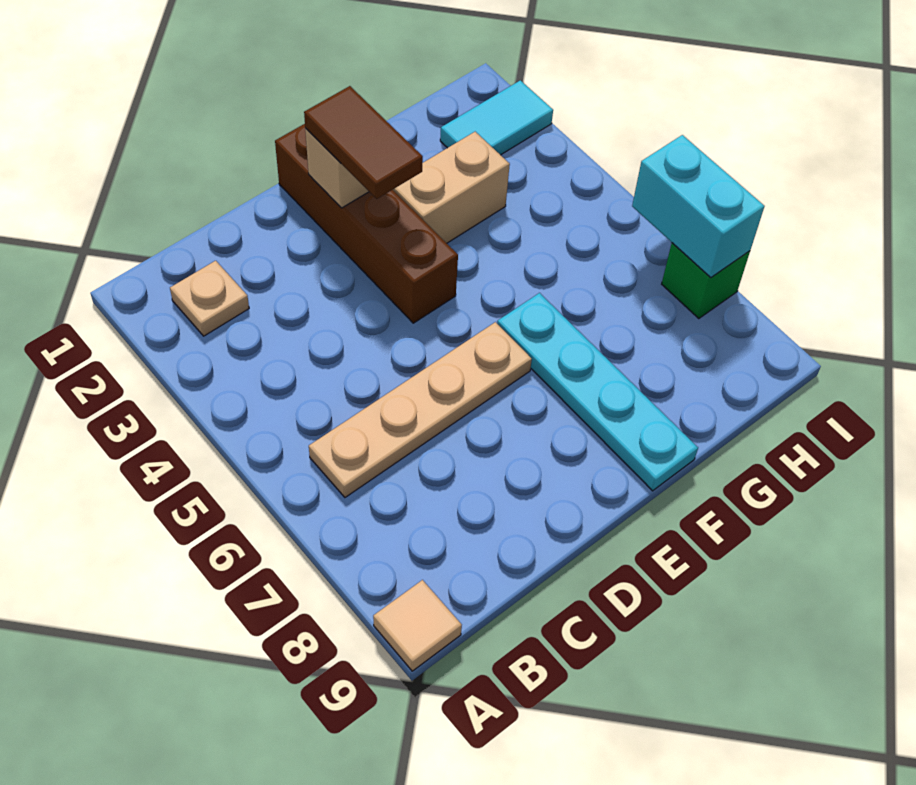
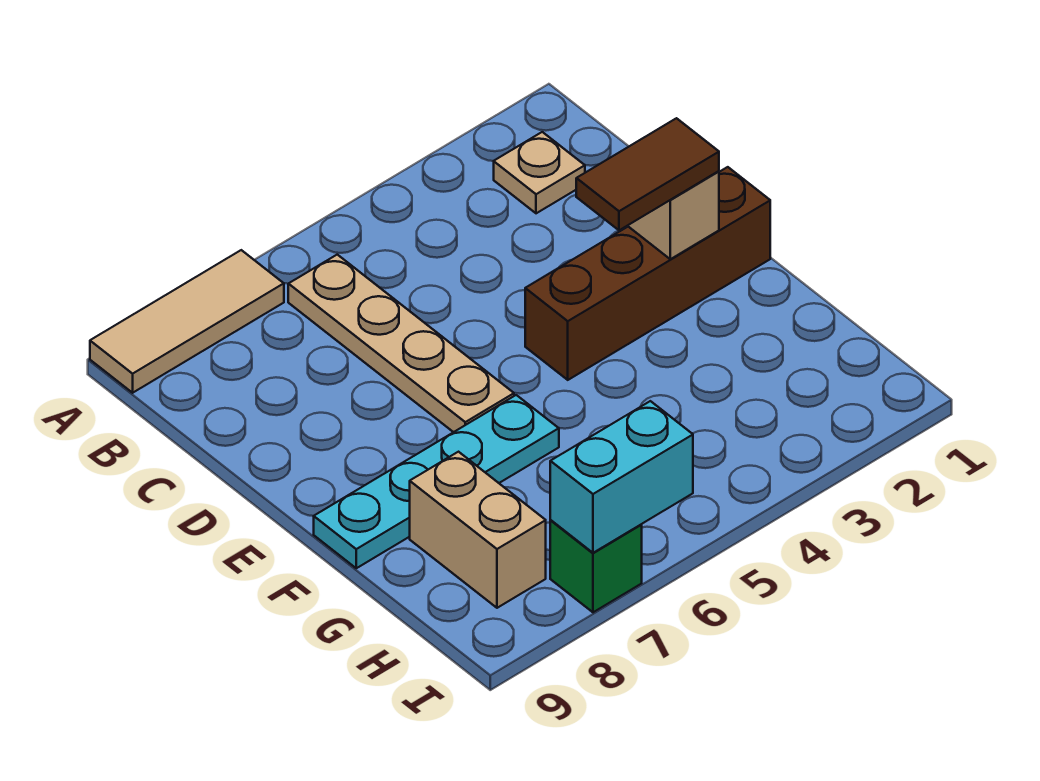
tan tile A9 level 1 -> tan tile A7:A9 level 1
tan brick F3:G3 level 1 -> tan brick G8:H8 level 1
cyan tile H2:I2 level 1 -> none

